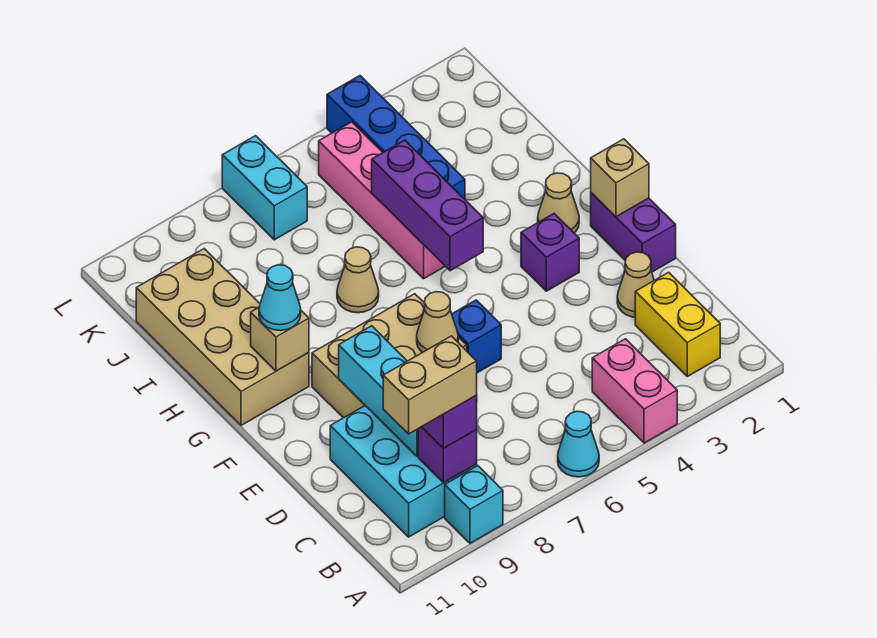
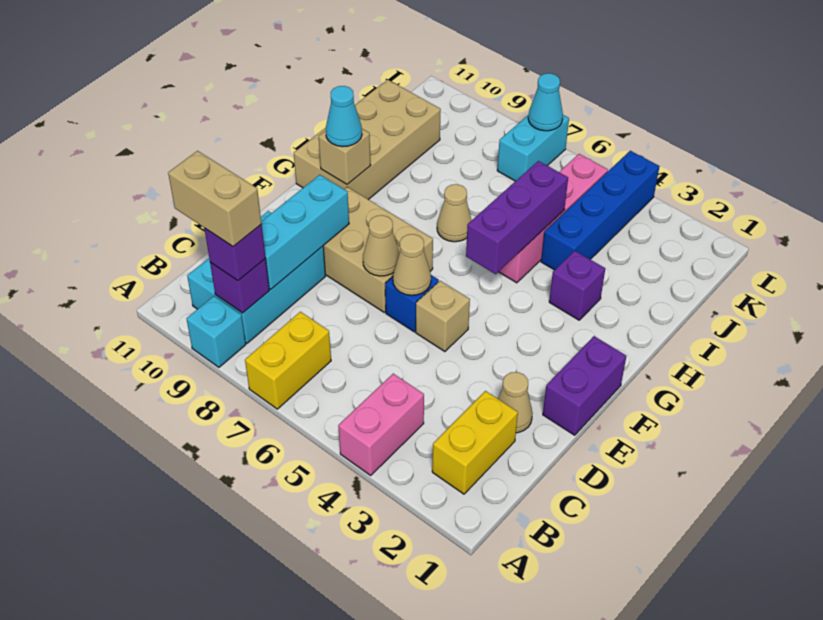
cyan cone A6 level 1 -> cyan cone L7 level 2
none -> yellow brick A7:B7 level 1
tan brick F1 level 2 -> tan brick E5 level 1
purple brick F3 level 1 -> purple brick H3 level 1
tan cone G2 level 1 -> tan cone E6 level 2

